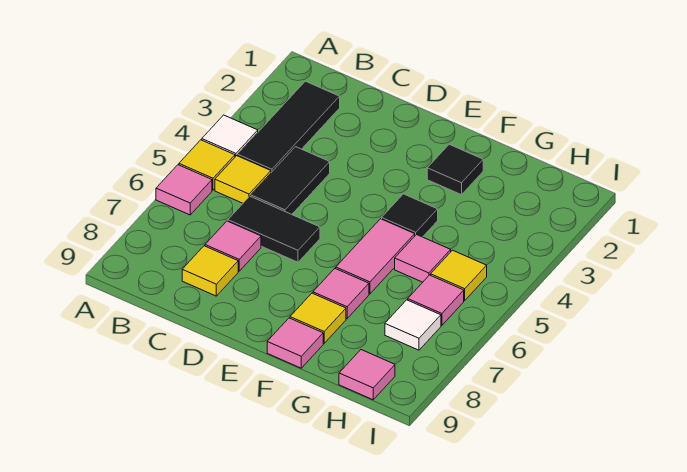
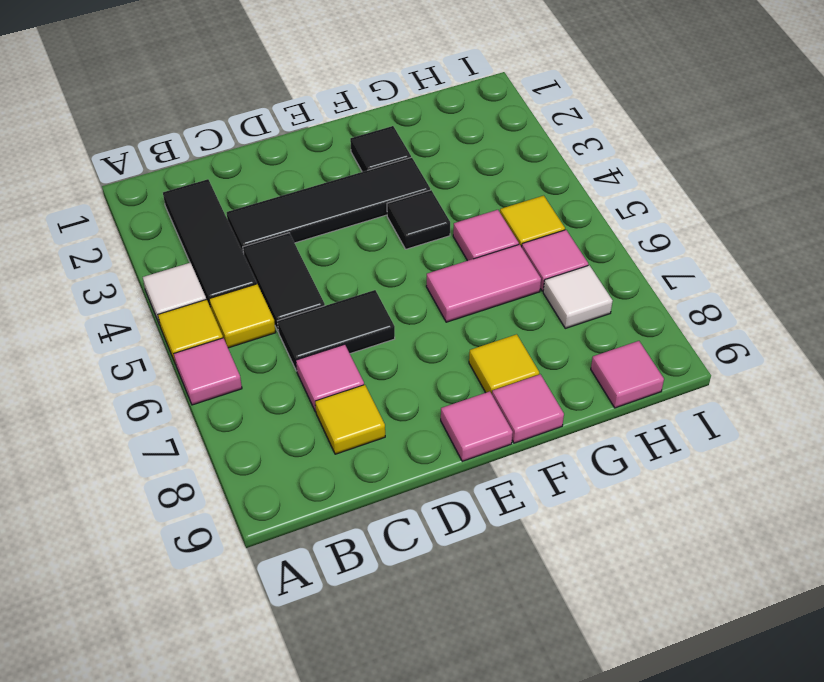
none -> black tile C3:F3 level 1
pink tile F5:F6 level 1 -> pink tile F6:G6 level 1
pink tile F7 level 1 -> pink tile E9 level 1

